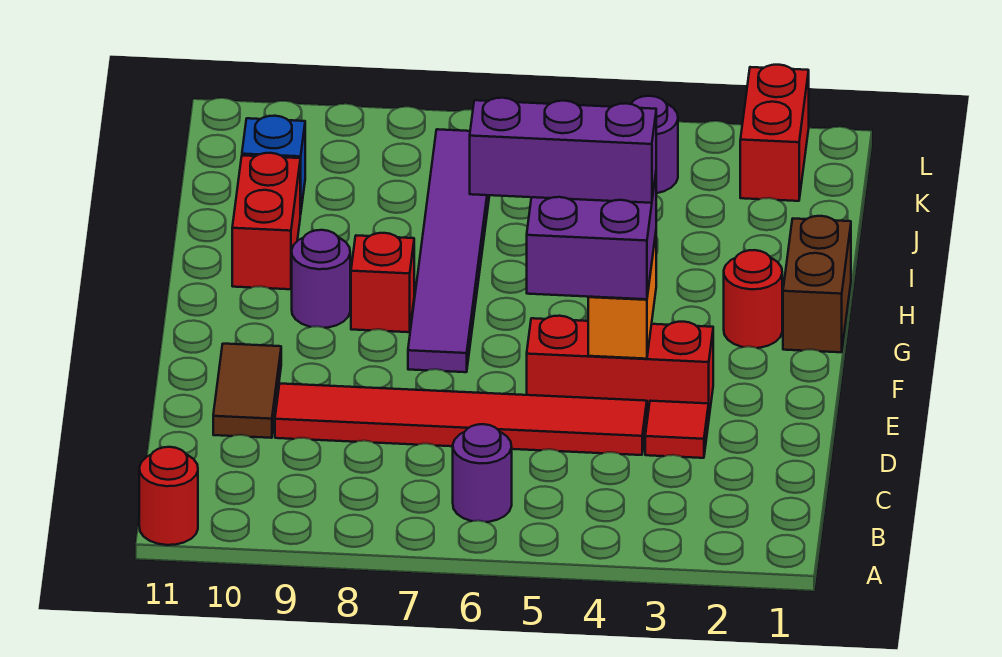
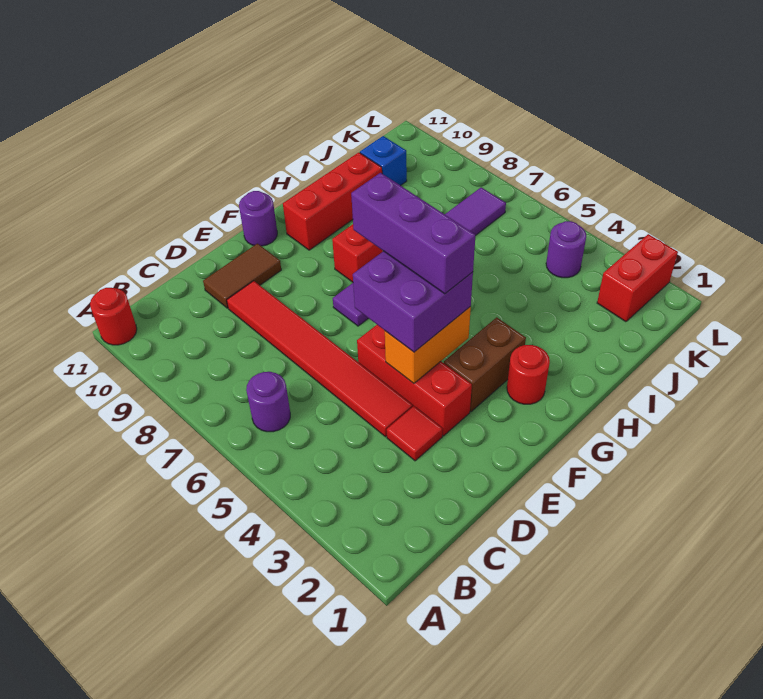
brown brick G1:H1 level 1 -> brown brick F3:G3 level 1
purple round brick G9 level 1 -> purple round brick F11 level 1
red brick H10:I10 level 1 -> red brick G10:I10 level 1

